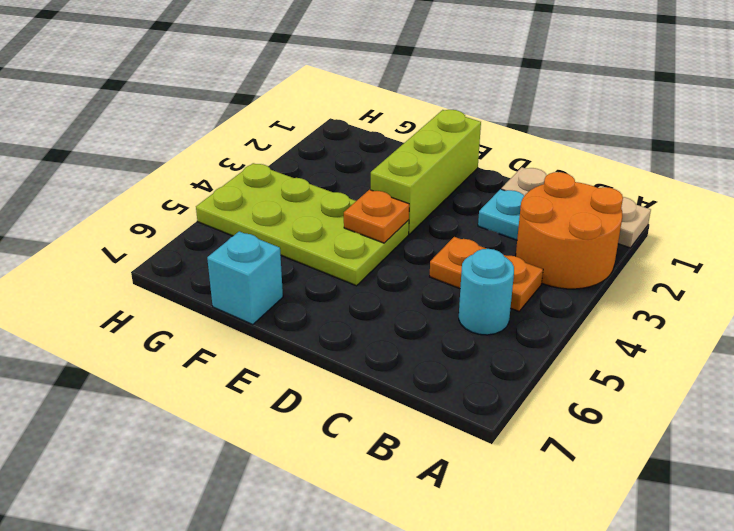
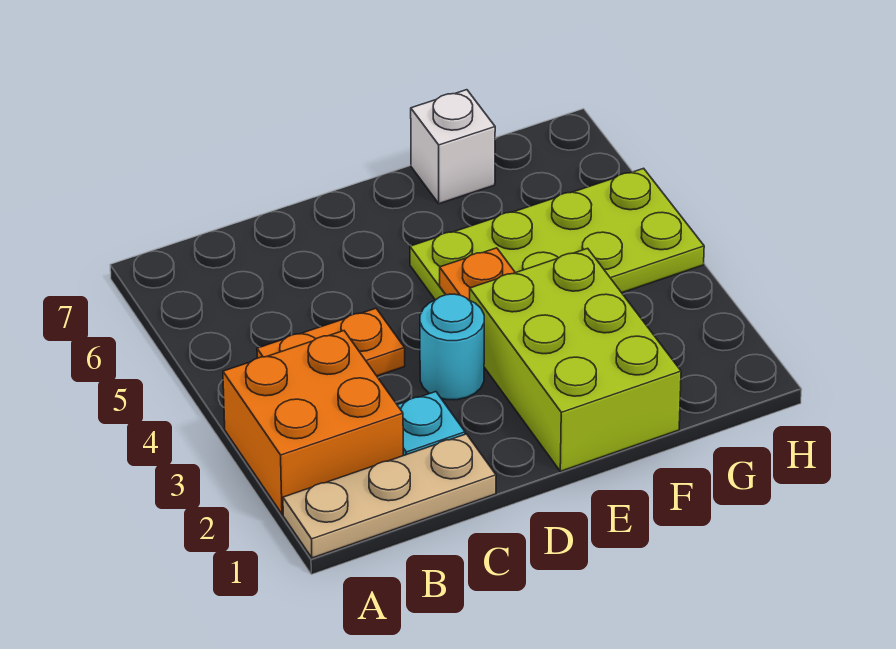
orange round brick A2:B3 level 1 -> orange brick A2:B3 level 1
cyan round brick B5 level 1 -> cyan round brick D3 level 1
lime brick E1:E3 level 1 -> lime brick E1:F3 level 1
cyan brick F7 level 1 -> white brick F7 level 1

